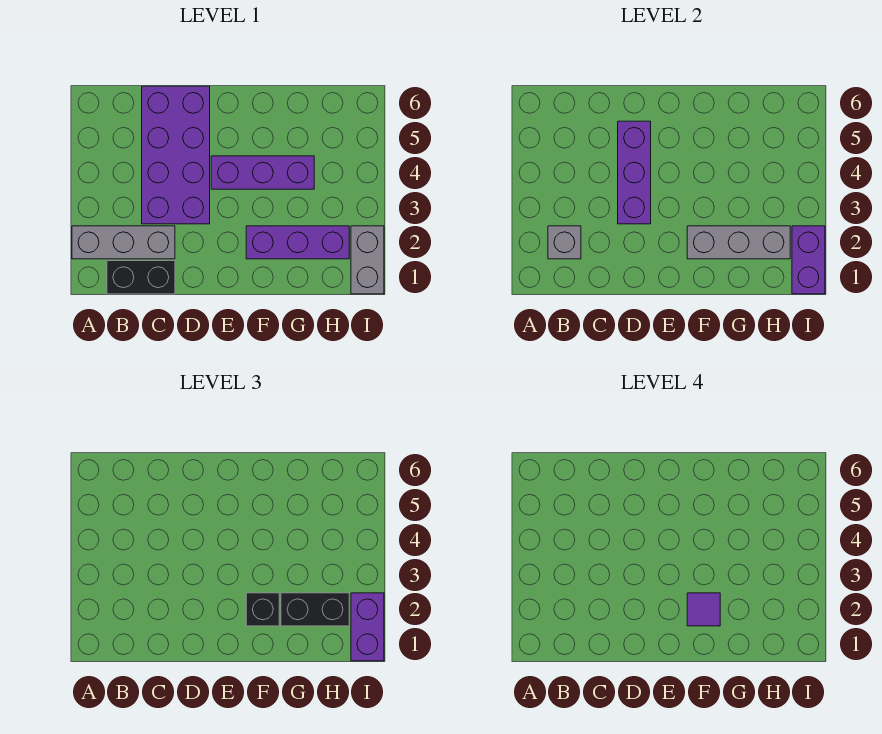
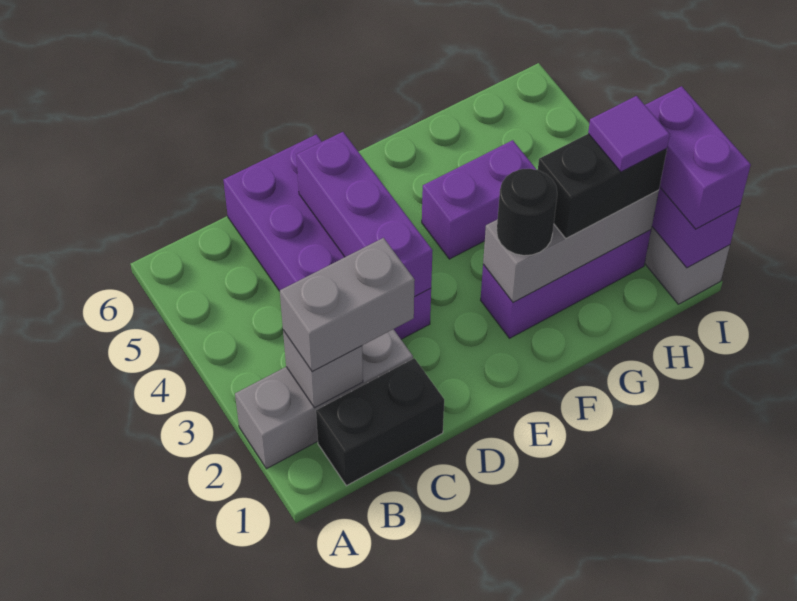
none -> grey brick B2:C2 level 3
purple brick E4:G4 level 1 -> purple brick F4:G4 level 1
black brick F2 level 3 -> black round brick F2 level 3
purple tile F2 level 4 -> purple tile H2 level 4

